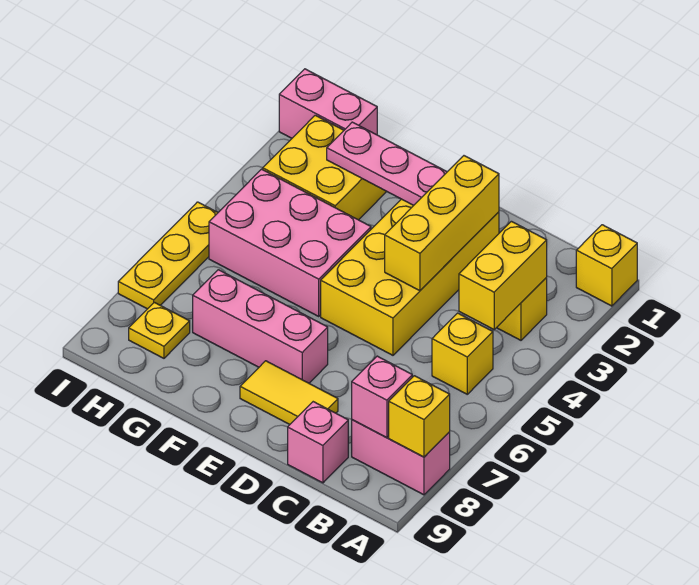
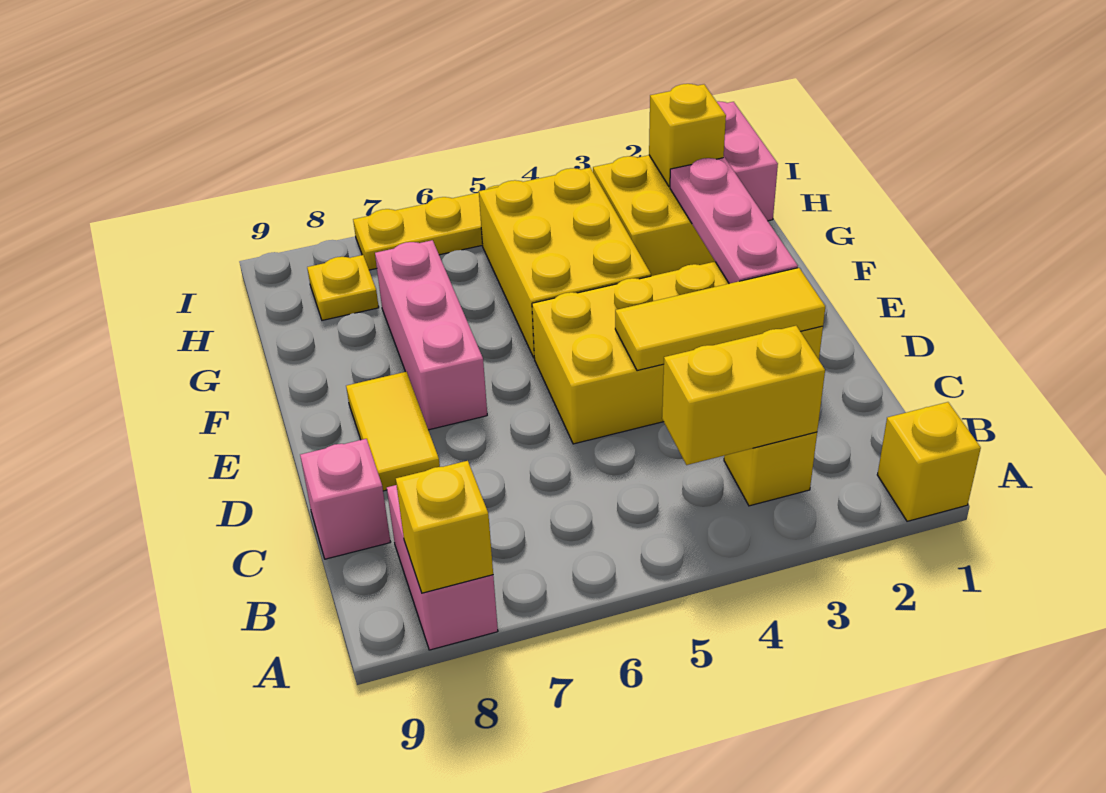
yellow brick B5 level 1 -> yellow brick H2 level 2
pink brick B8 level 2 -> none
yellow brick D2:D4 level 2 -> yellow tile D2:D4 level 2
pink brick F4:H5 level 1 -> yellow brick F4:H5 level 1

